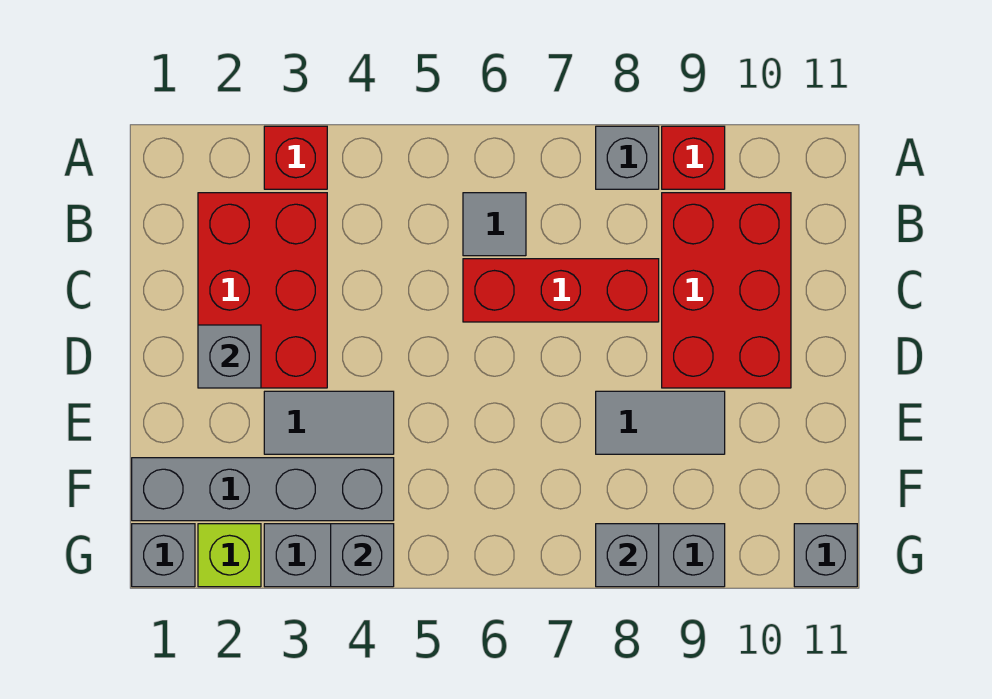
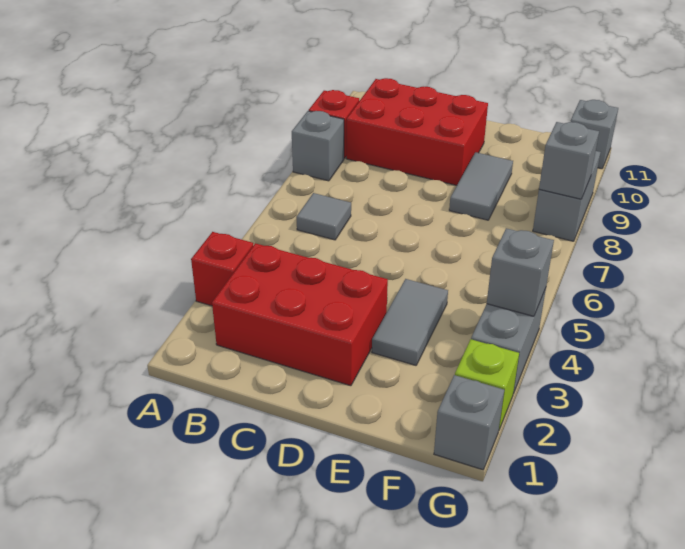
red brick C6:C8 level 1 -> none
grey brick D2 level 2 -> none
grey brick F1:F4 level 1 -> none

